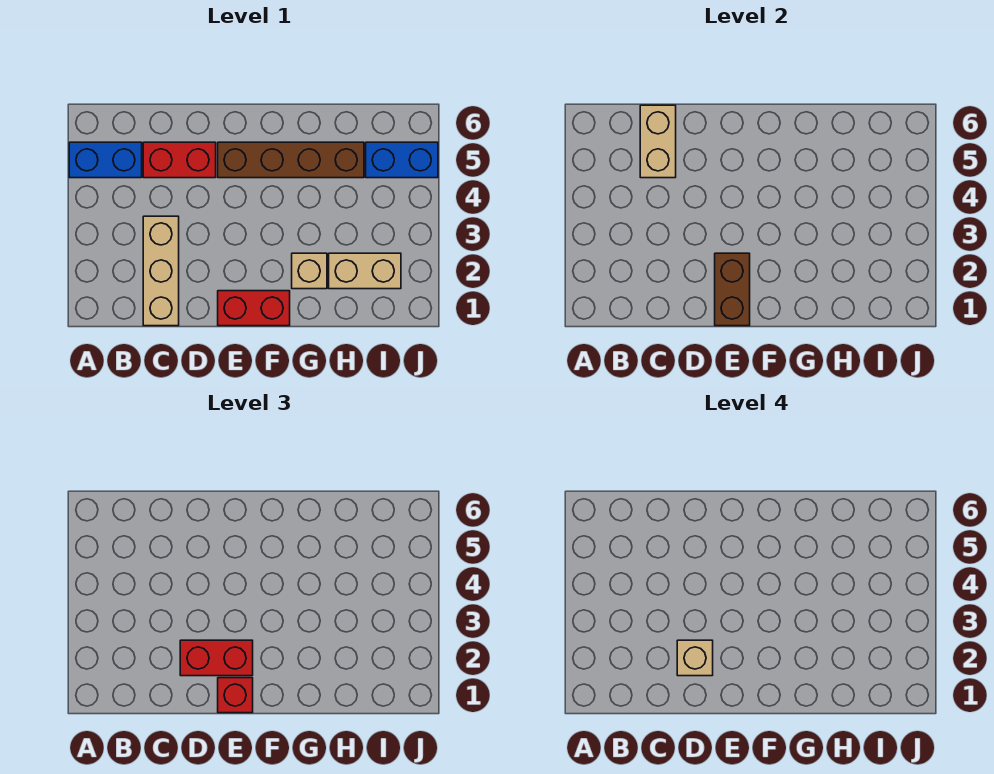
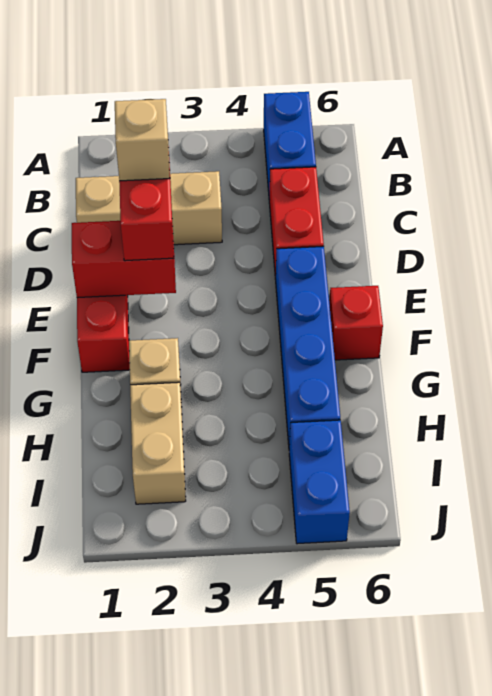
tan brick C5:C6 level 2 -> none
brown brick E1:E2 level 2 -> red brick E1:E2 level 2
red brick E1 level 3 -> red brick F6 level 1
brown brick E5:H5 level 1 -> blue brick E5:H5 level 1

